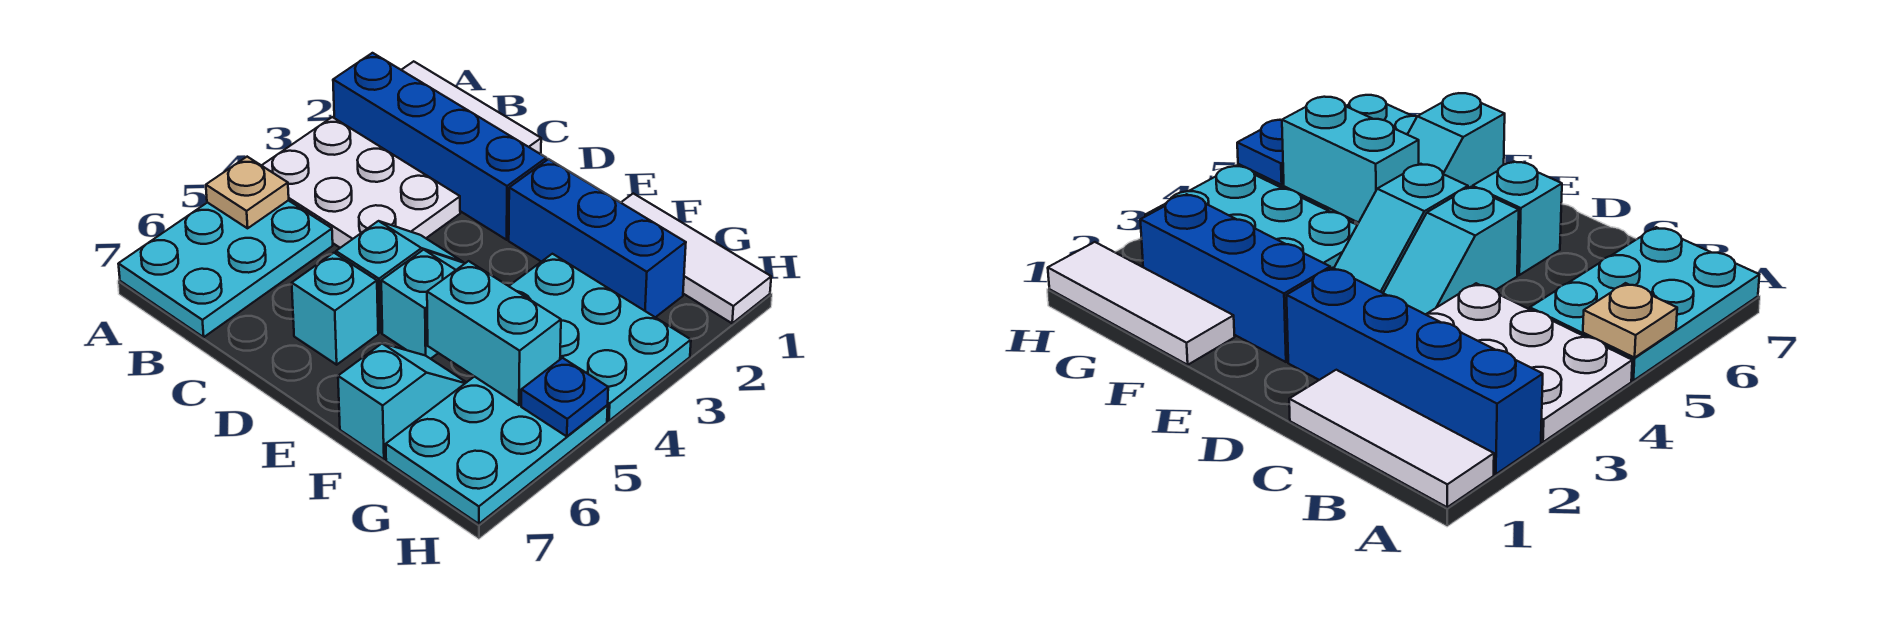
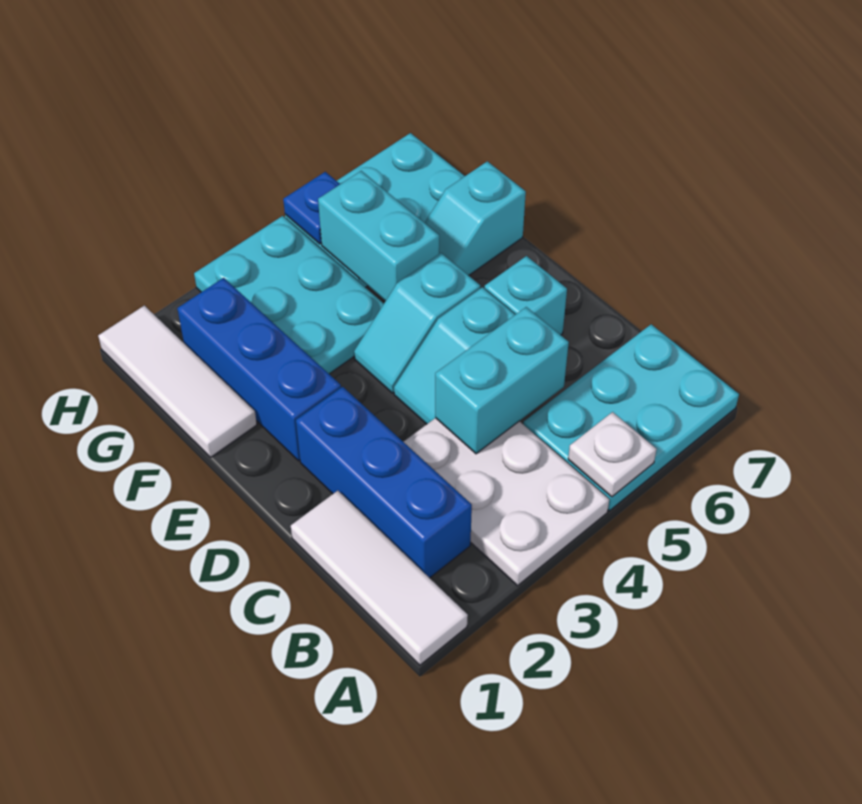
blue brick A2:D2 level 1 -> blue brick B2:D2 level 1
tan plate A5 level 2 -> white plate A5 level 2
none -> cyan brick C4:C5 level 2

